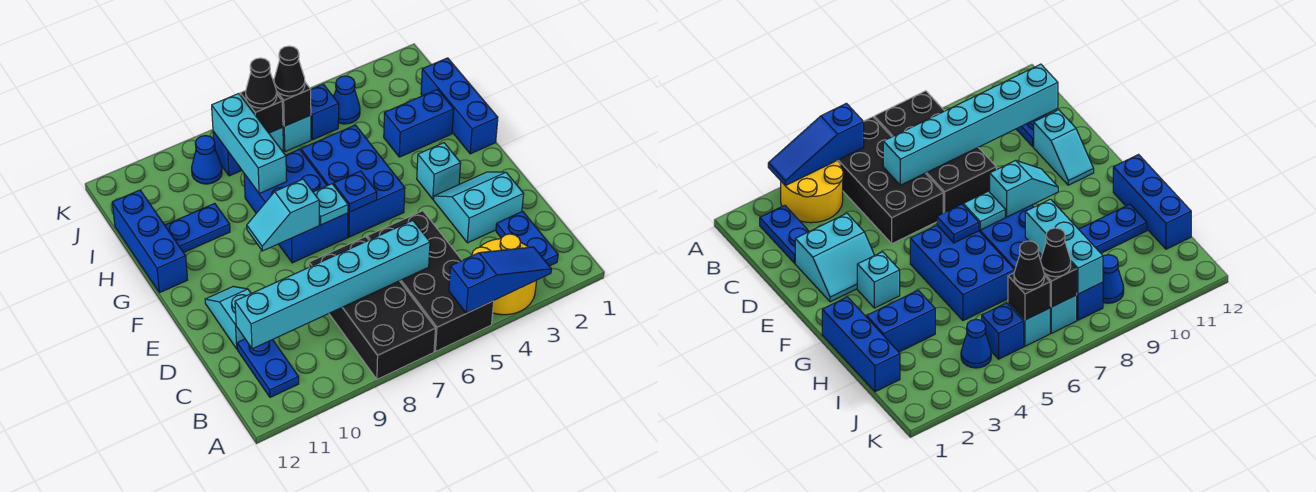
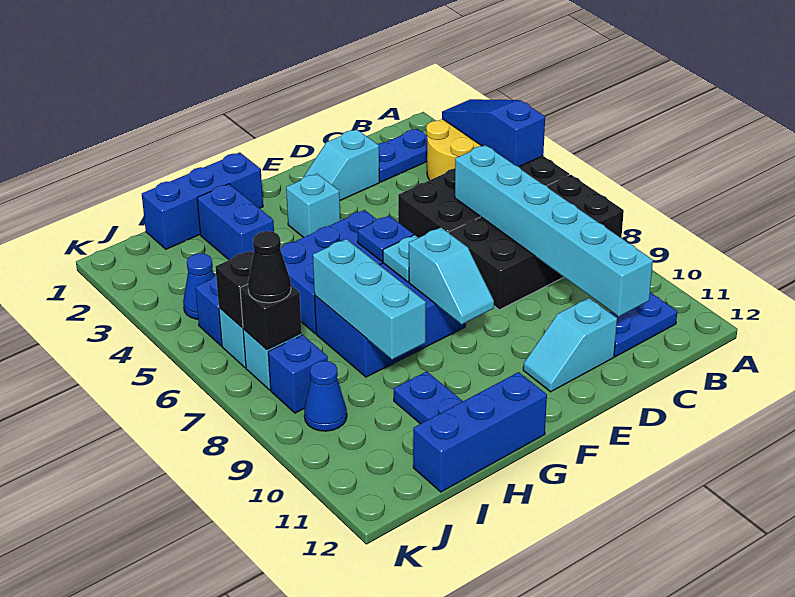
cyan slope D2:E3 level 1 top D -> cyan slope D2:E2 level 1 top D
cyan brick H8:J8 level 2 -> cyan brick H7:H9 level 2
black cone J6 level 3 -> none

